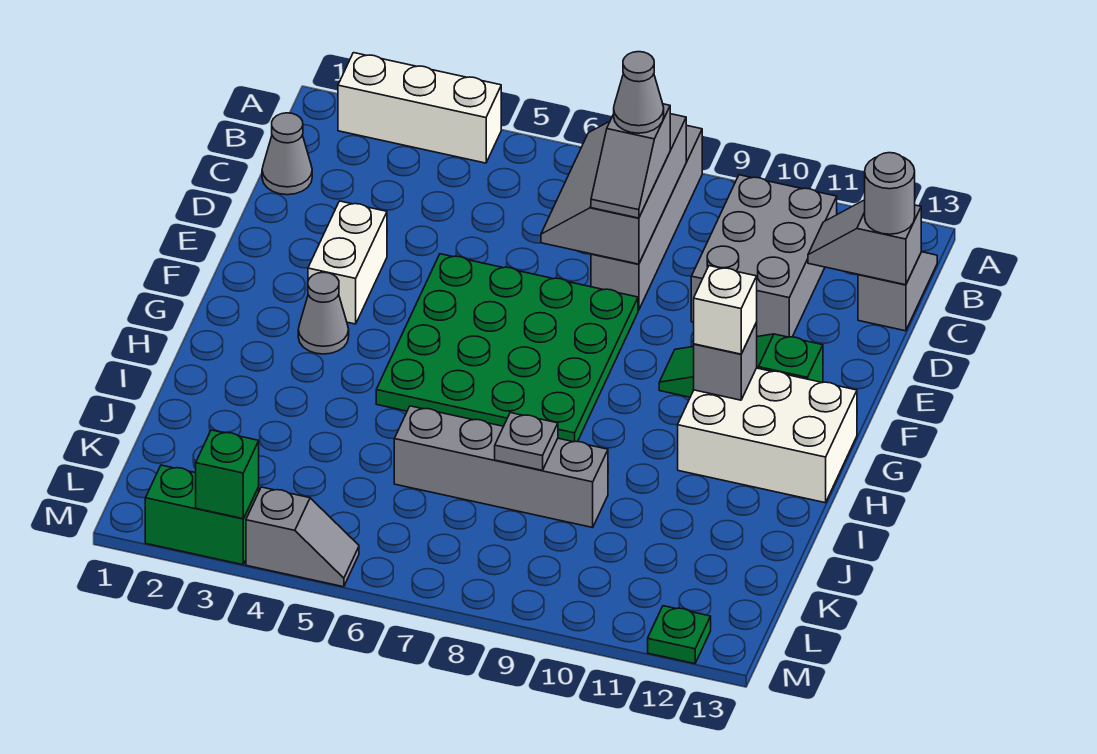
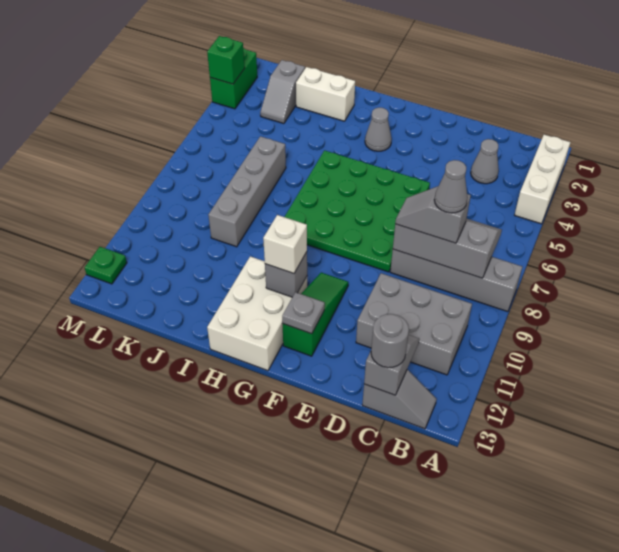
grey cone C1 level 1 -> grey cone C3 level 1
white brick E3:F3 level 1 -> white brick I2:J2 level 1
grey plate J8 level 2 -> grey plate F12 level 2
grey slope M4:M5 level 1 top 4 -> grey slope K2:K3 level 1 top 2

